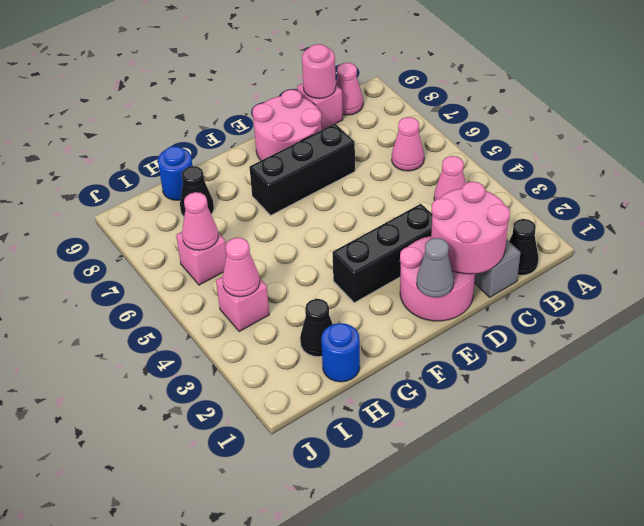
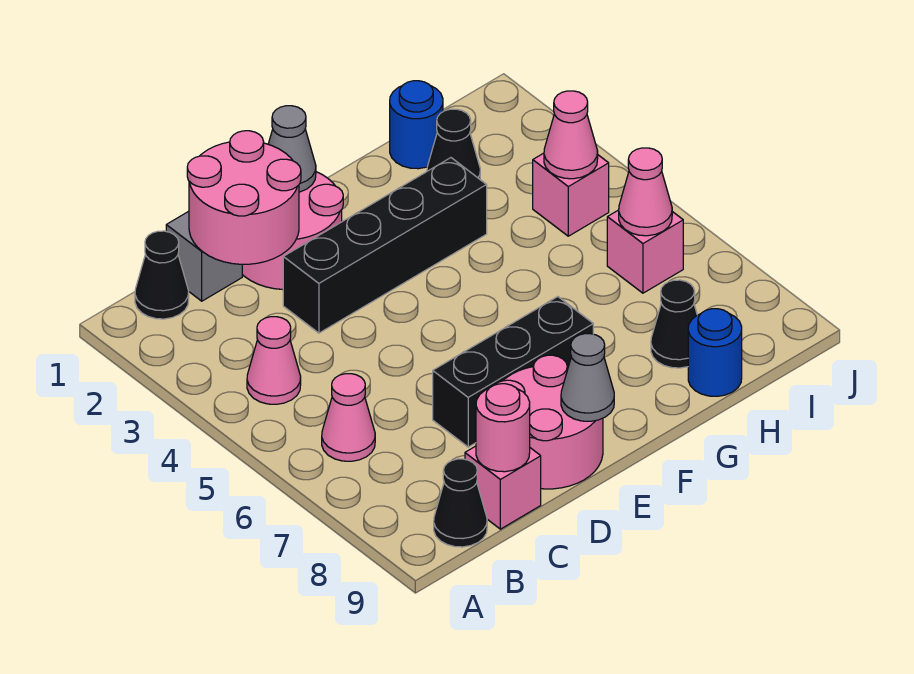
pink cone B9 level 1 -> black cone B9 level 1
black brick D3:F3 level 1 -> black brick D3:G3 level 1
none -> grey cone E9 level 2

